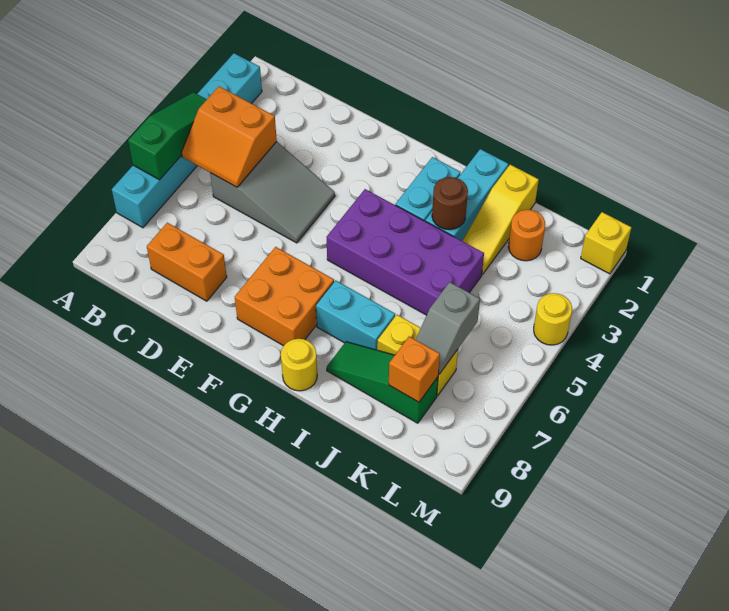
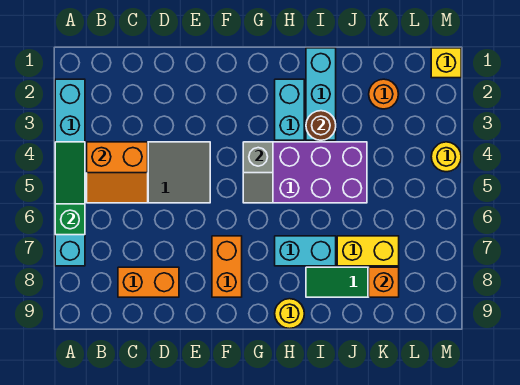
orange brick F7:G8 level 1 -> orange brick F7:F8 level 1
yellow slope J1:J3 level 1 top 1 -> none
grey slope K6:K7 level 2 top 6 -> grey slope G4:G5 level 2 top 4

